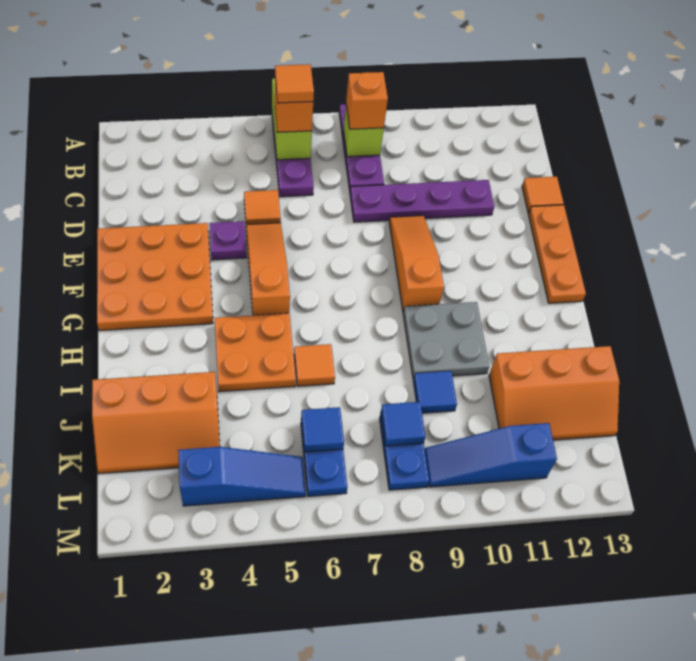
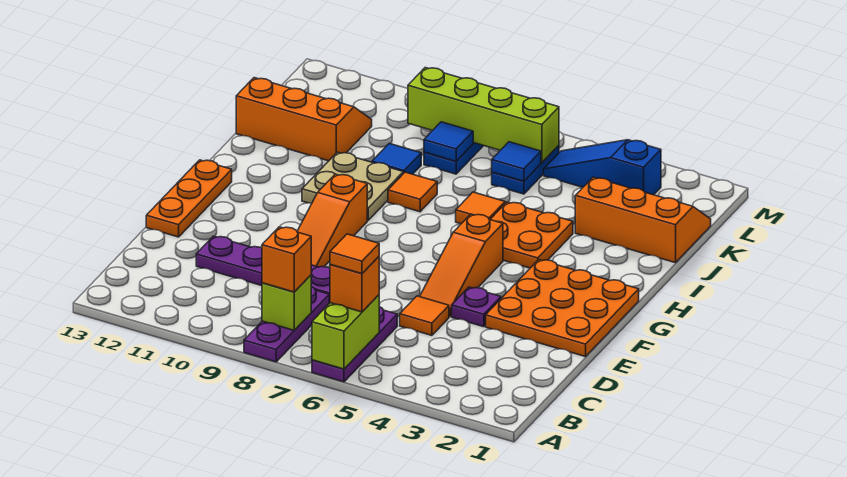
orange tile D13 level 1 -> orange tile I8 level 1
grey plate H9:I10 level 1 -> tan plate H9:I10 level 1
none -> lime brick L6:L9 level 2
blue slope L9:L11 level 1 top 11 -> none

